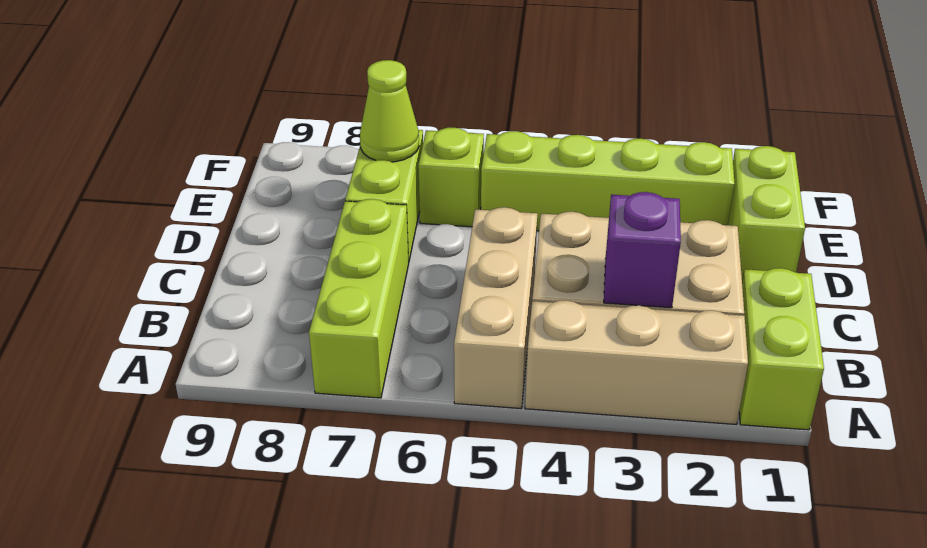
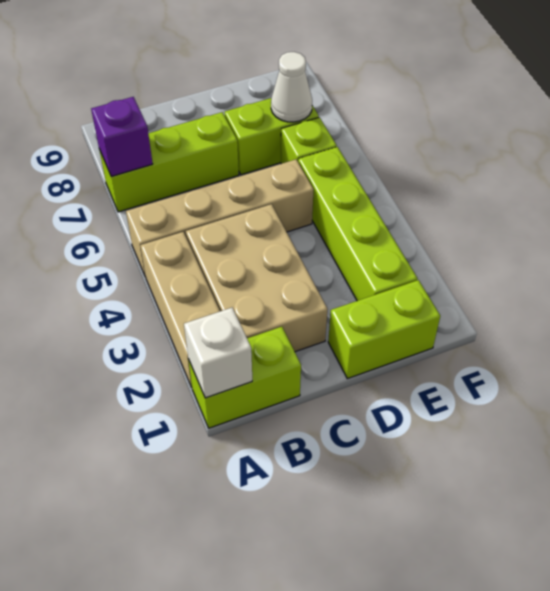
none -> white brick A1 level 2
tan brick A5:C5 level 1 -> tan brick A5:D5 level 1
purple brick B3 level 2 -> purple brick A7 level 2
lime cone E7 level 2 -> white cone E7 level 2

